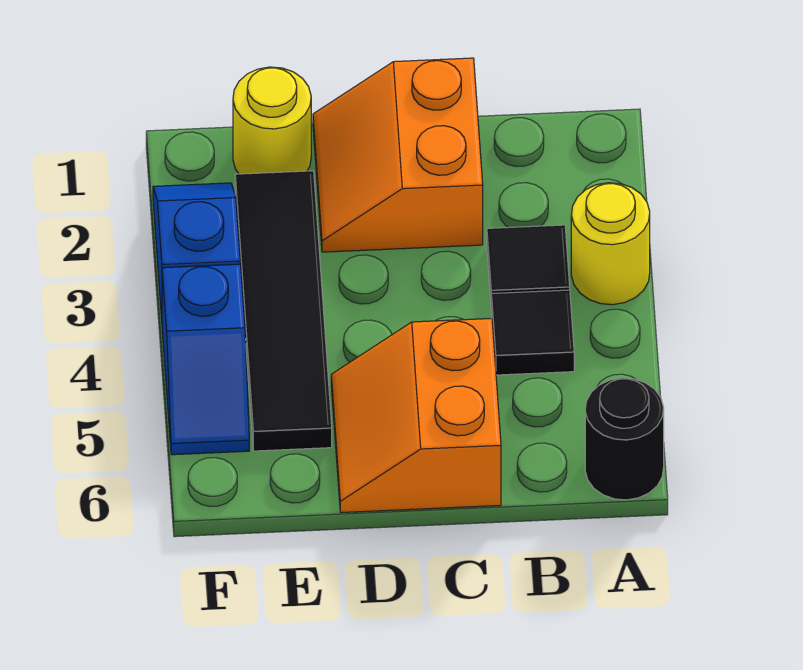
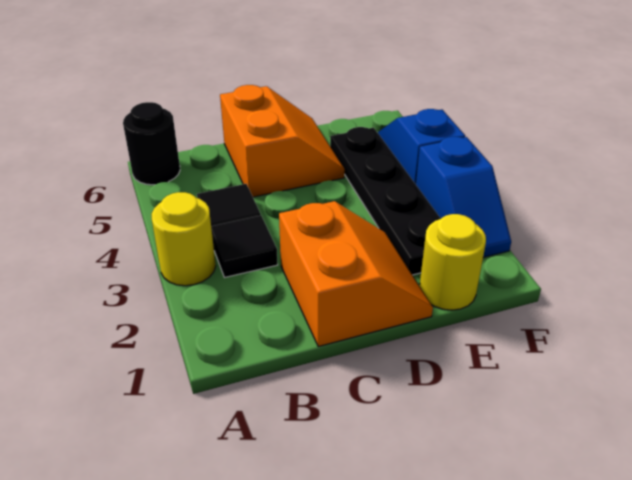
black tile E2:E5 level 1 -> black plate E2:E5 level 1

